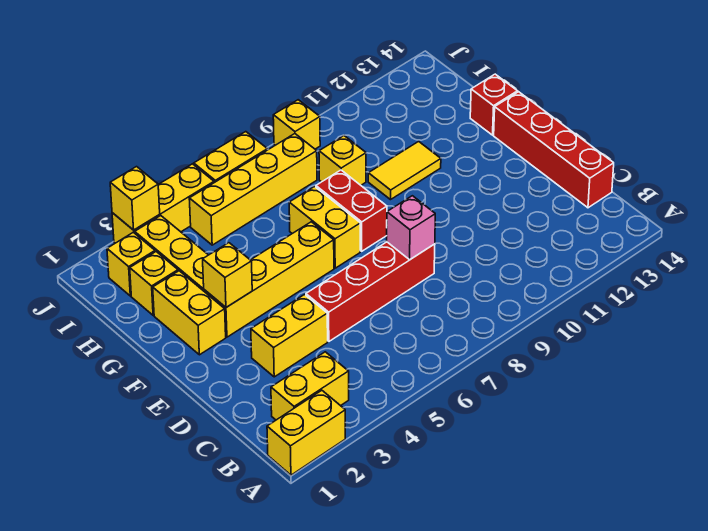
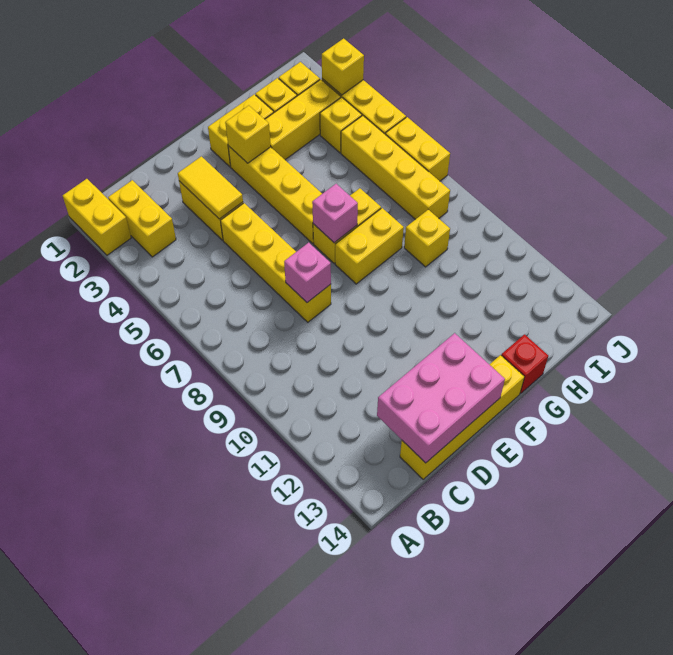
none -> pink brick C13:E14 level 2
red brick C14:F14 level 1 -> yellow brick C14:F14 level 1
red brick D5:D8 level 1 -> yellow brick D5:D8 level 1
none -> pink brick F7 level 2
red brick F8:G8 level 1 -> yellow brick F8:G8 level 1
yellow tile G10:G11 level 1 -> yellow tile D3:D4 level 2
yellow brick J9 level 1 -> yellow brick I4 level 1

